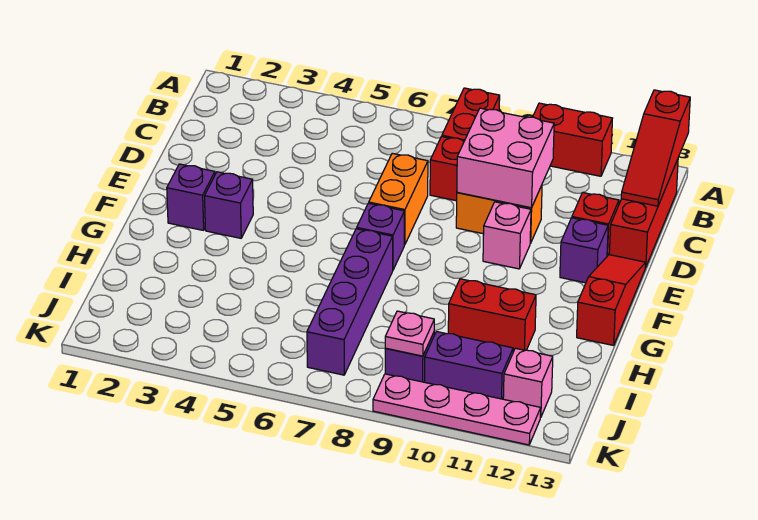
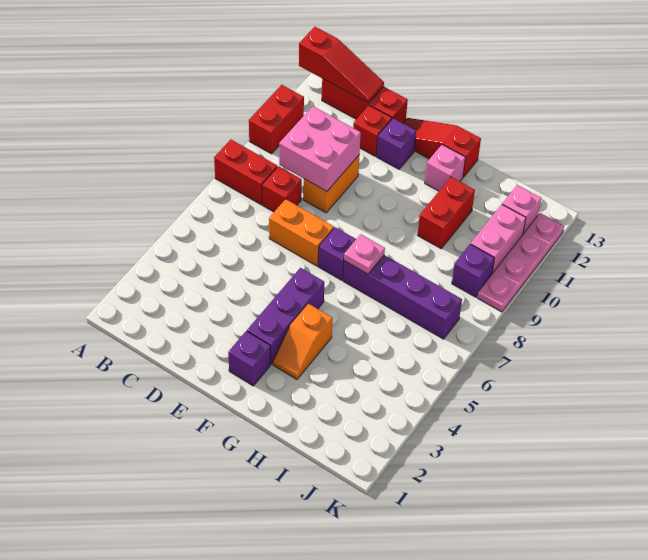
pink brick E10 level 1 -> pink brick G12 level 1
purple brick F3 level 1 -> purple brick F3:F5 level 1
none -> orange slope G3:G4 level 1 top 4
pink plate J9 level 2 -> pink plate G7 level 2
purple brick J10:J11 level 1 -> pink brick J10:J11 level 1

